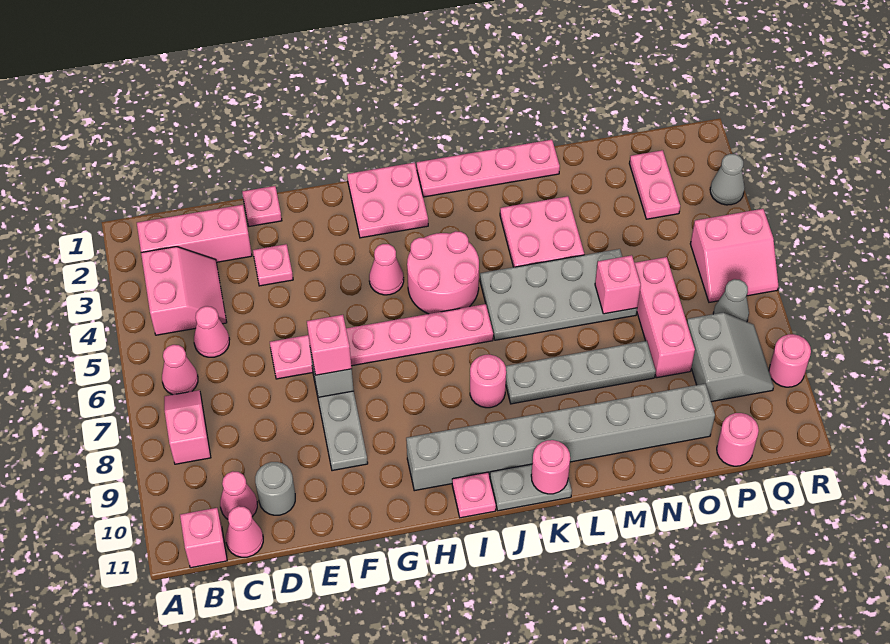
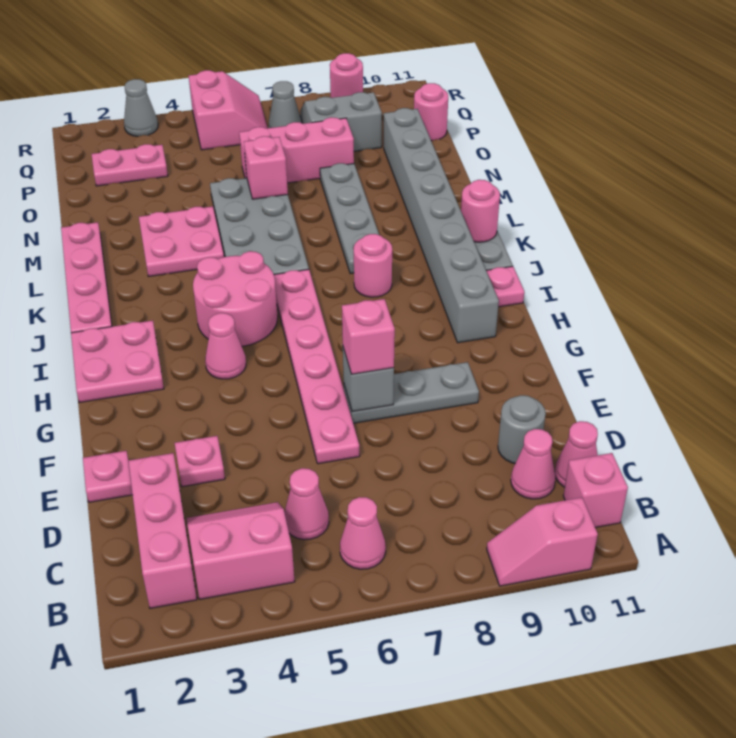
pink slope B7:B8 level 1 top 8 -> pink slope A9:A10 level 1 top 10

